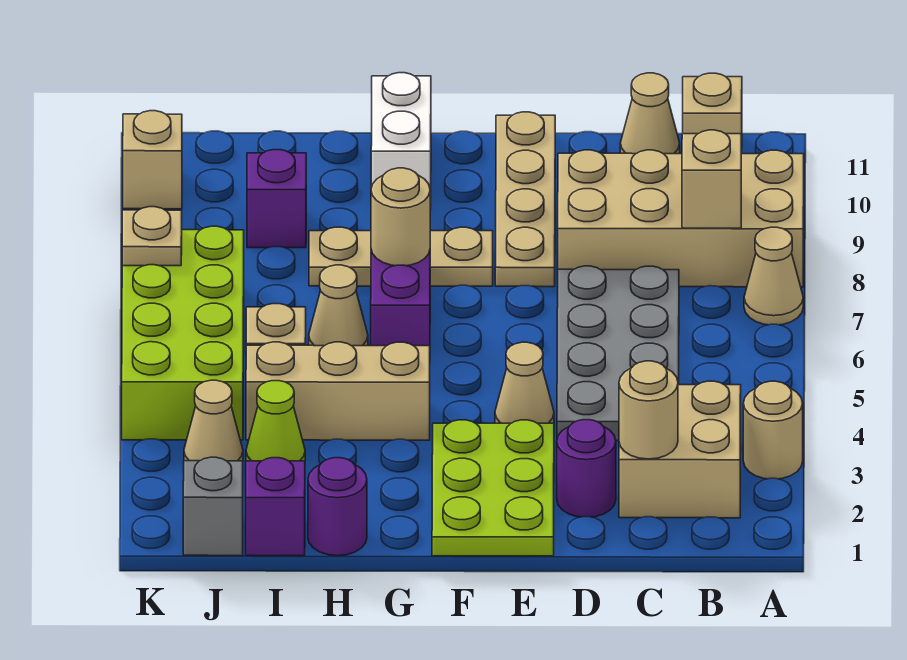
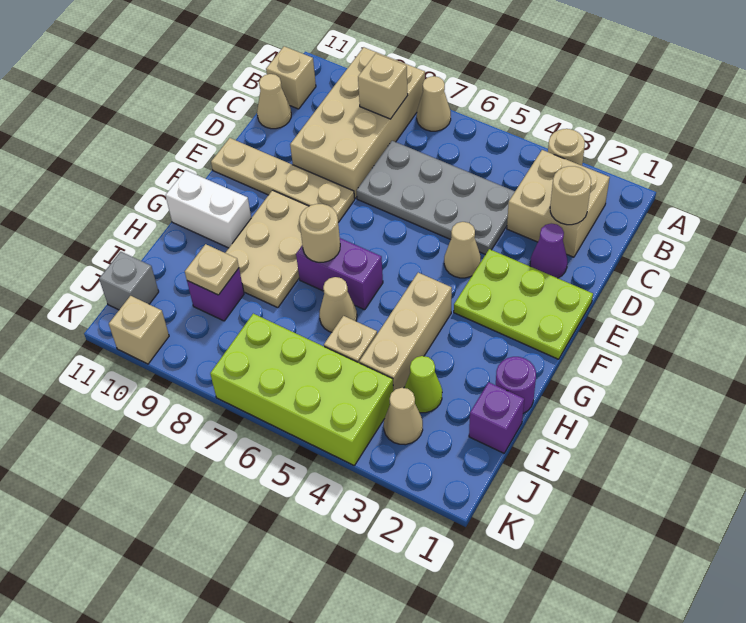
purple round brick D2 level 1 -> purple cone D2 level 1
tan plate F8:H8 level 1 -> tan plate F8:H9 level 1
grey brick J1 level 1 -> grey brick J11 level 1
tan plate K7 level 2 -> tan plate I9 level 2

